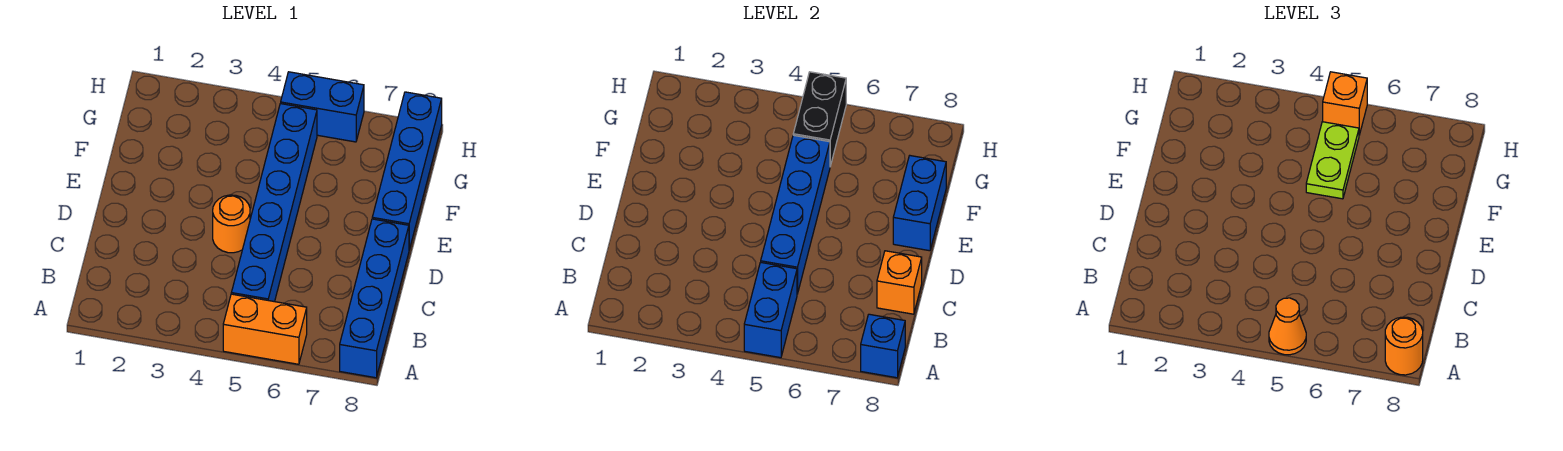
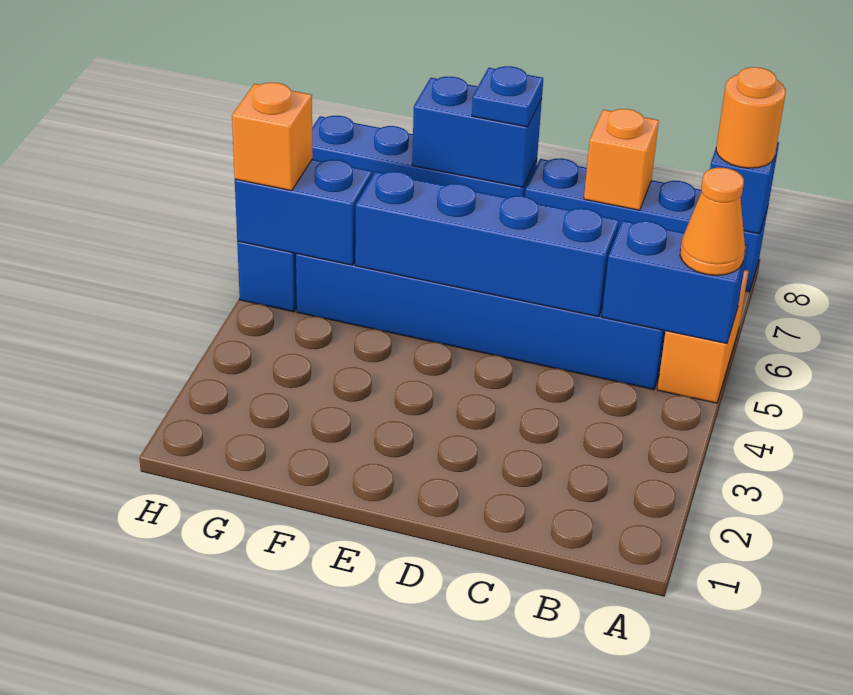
orange round brick D4 level 1 -> none
none -> blue plate E8 level 3
lime plate F5:G5 level 3 -> none
black brick G5:H5 level 2 -> blue brick G5:H5 level 2

